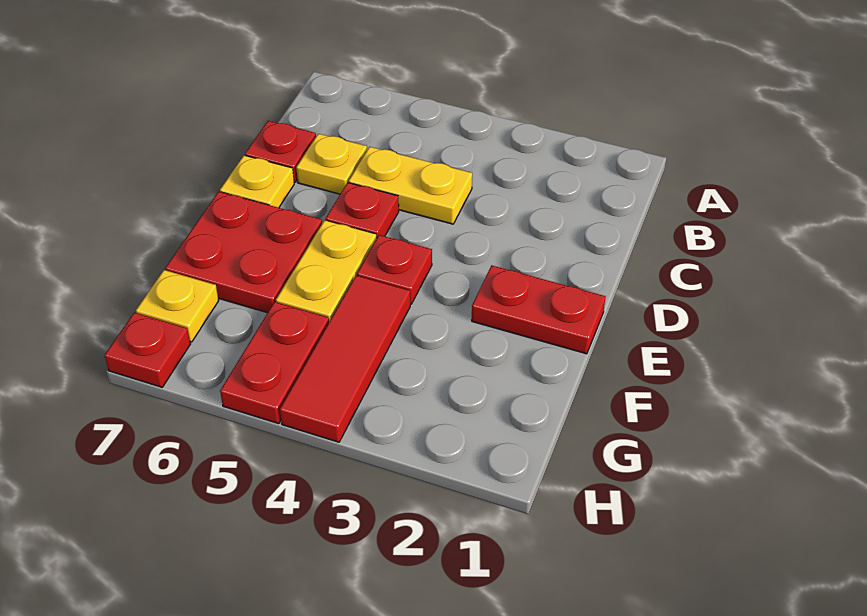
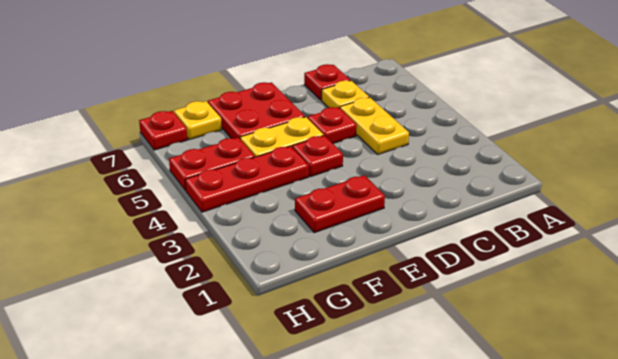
yellow plate D7 level 1 -> none
red plate E1:E2 level 1 -> red plate E2:F2 level 1
red tile F4:H4 level 1 -> red plate F4:H4 level 1

